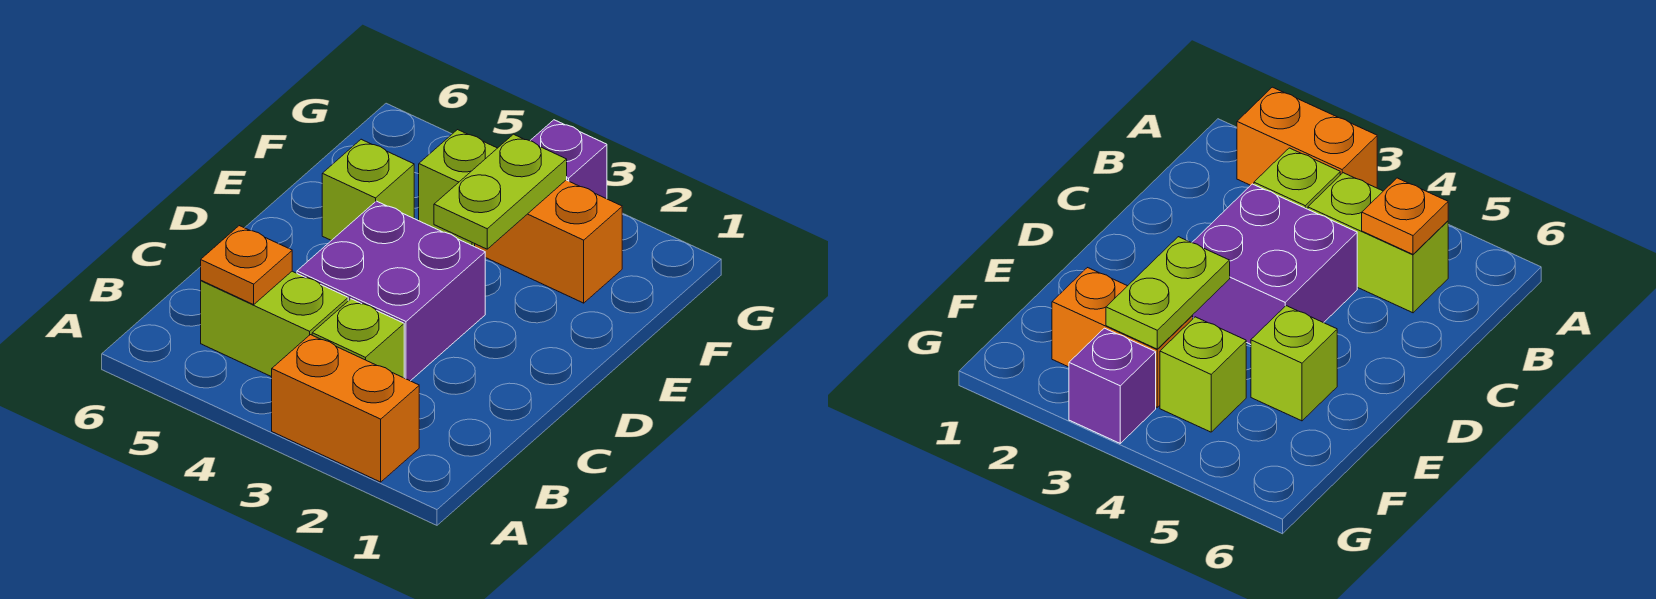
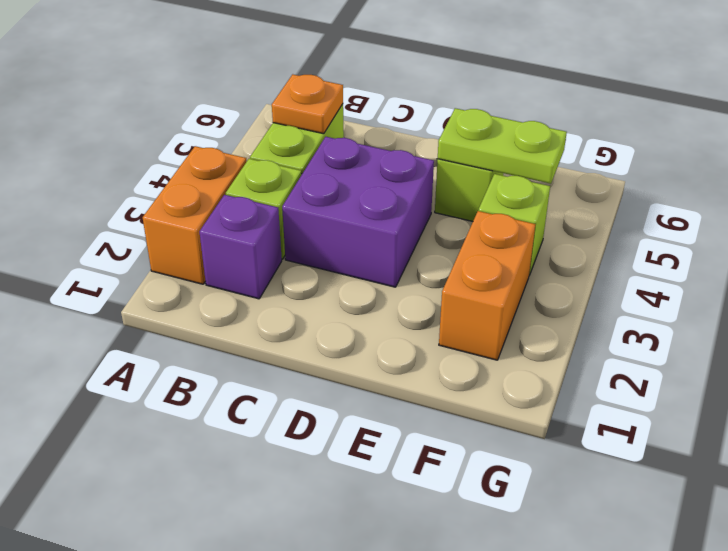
lime plate E3:F3 level 2 -> lime plate E5:F5 level 2
purple brick G3 level 1 -> purple brick B2 level 1

